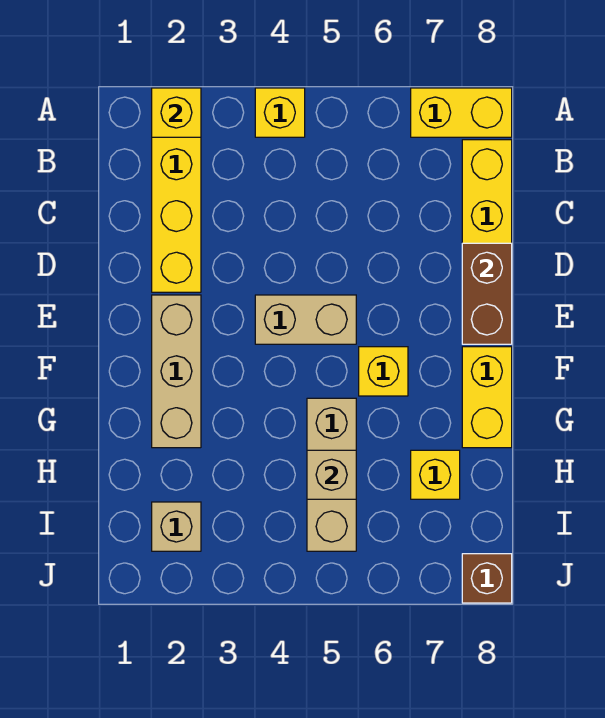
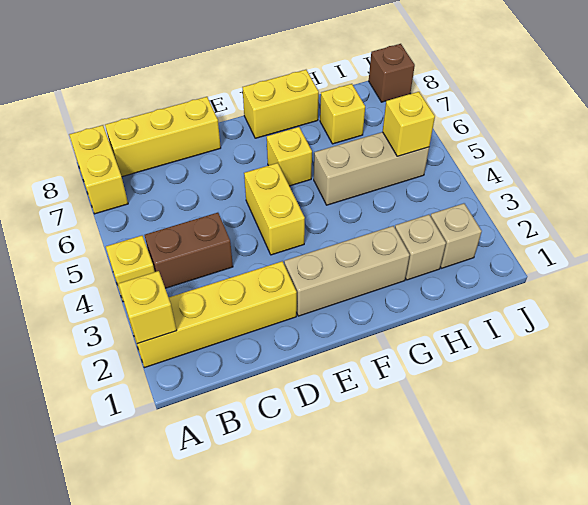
brown brick D8:E8 level 2 -> brown brick B4:C4 level 1
tan brick E4:E5 level 1 -> yellow brick E4:E5 level 1
tan brick H5 level 2 -> tan brick H2 level 1
none -> yellow brick I5 level 2

